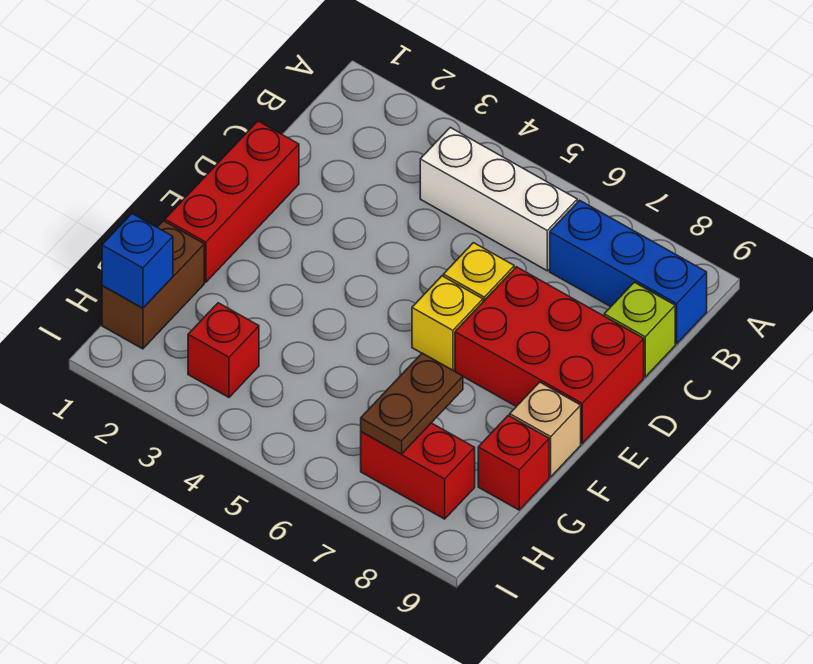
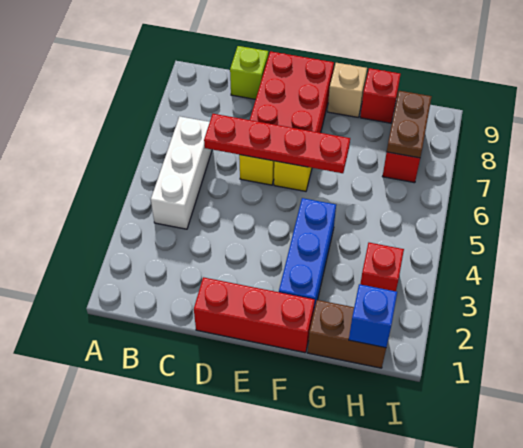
blue brick B7:B9 level 1 -> blue brick F2:F4 level 1
none -> red plate C6:F6 level 2
brown plate G7:H7 level 2 -> brown plate H7:H8 level 2

